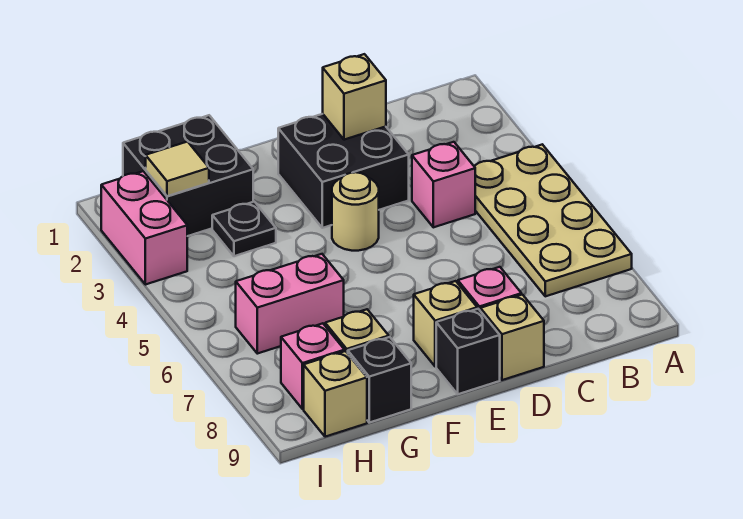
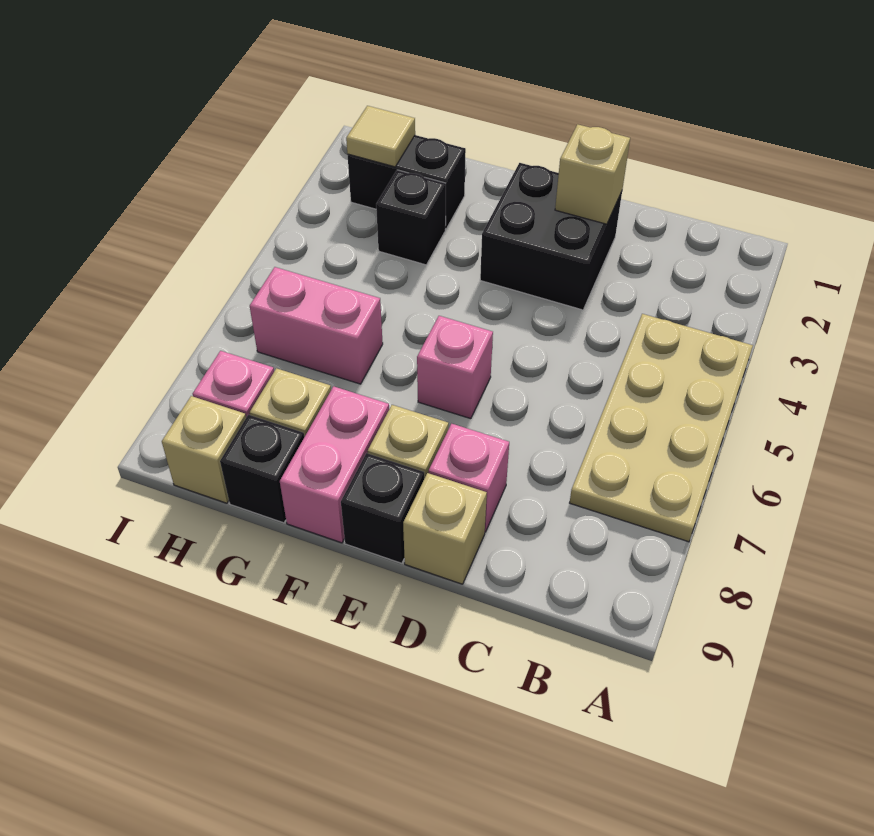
pink brick C4 level 1 -> pink brick E6 level 1
tan round brick E4 level 1 -> none
black brick G1:H2 level 1 -> black brick G2:H2 level 1
black plate G3 level 1 -> black brick G3 level 1
pink brick I2:I3 level 1 -> pink brick F8:F9 level 1

